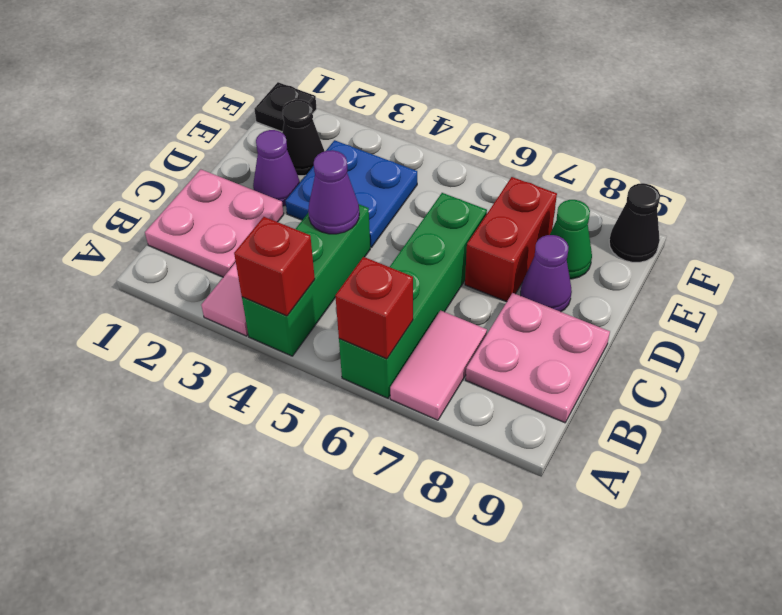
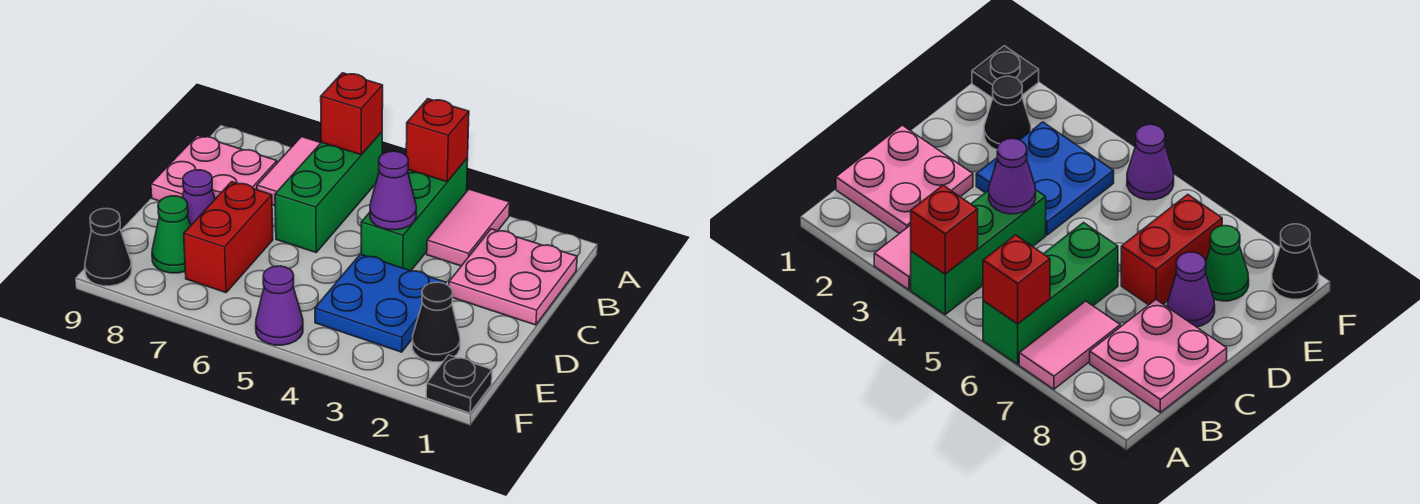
green brick A6:D6 level 1 -> green brick A6:C6 level 1
purple cone D2 level 1 -> purple cone F5 level 1

